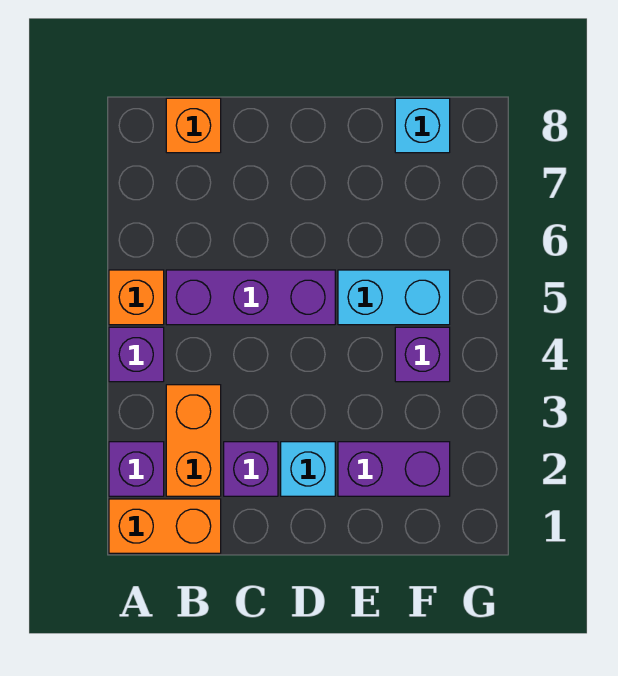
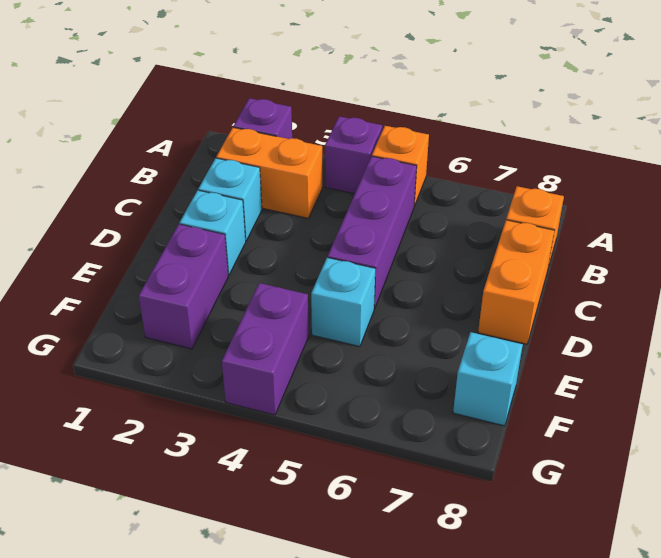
orange brick A1:B1 level 1 -> orange brick C8:D8 level 1
purple brick C2 level 1 -> cyan brick C2 level 1
cyan brick E5:F5 level 1 -> cyan brick E5 level 1
purple brick F4 level 1 -> purple brick F4:G4 level 1

